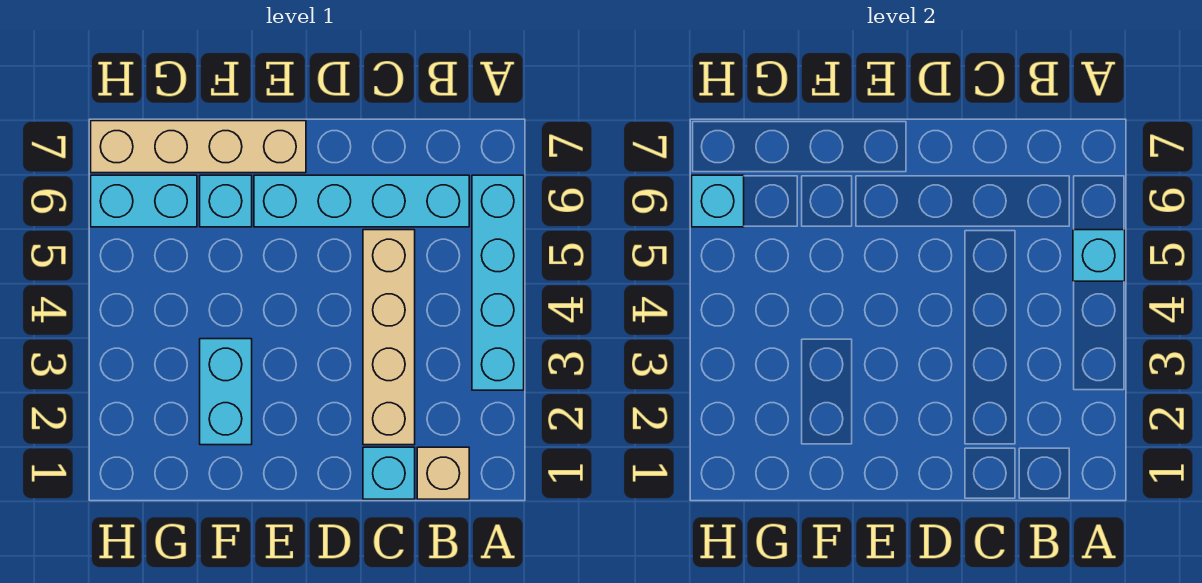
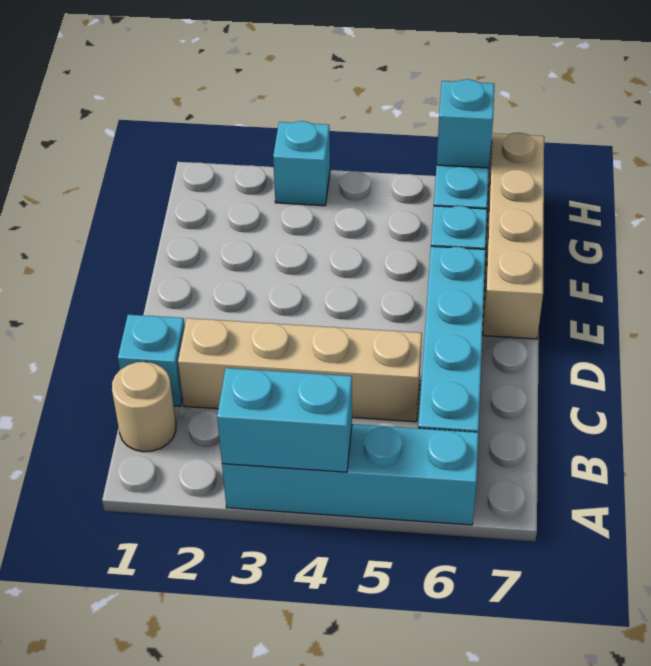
cyan brick A5 level 2 -> cyan brick H3 level 1
tan brick B1 level 1 -> tan round brick B1 level 1
cyan brick F2:F3 level 1 -> cyan brick A3:A4 level 2

